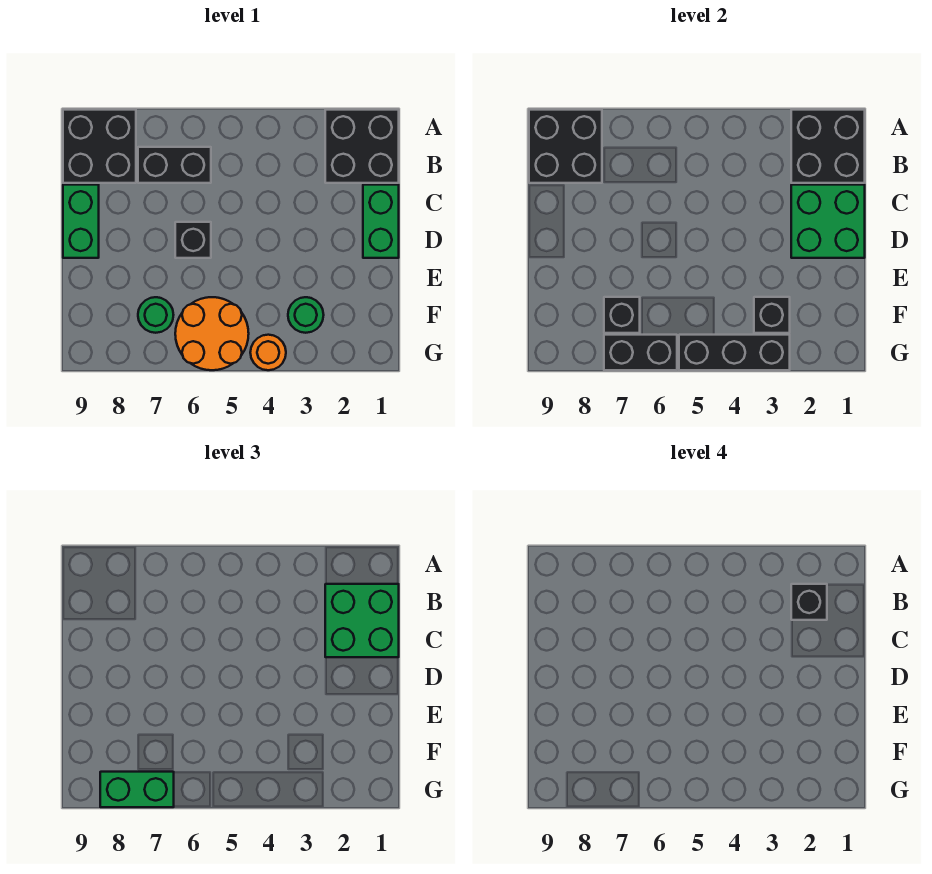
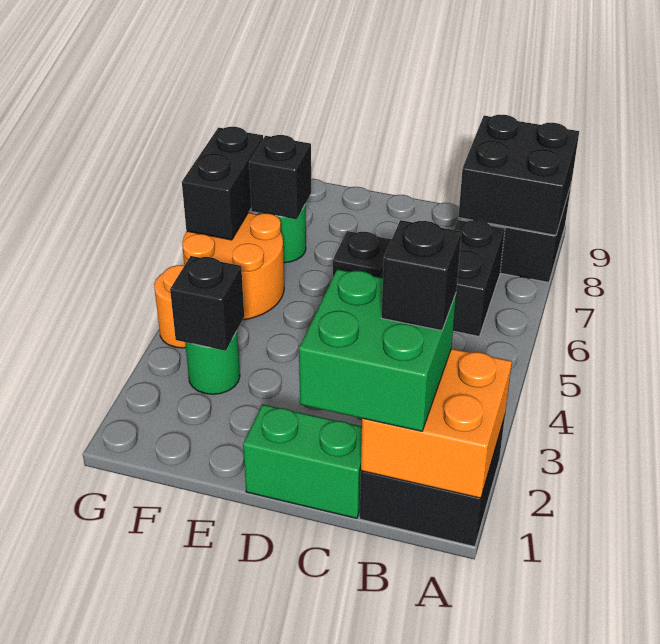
black brick A1:B2 level 2 -> orange brick A1:B2 level 2
green brick C1:D2 level 2 -> none
green brick C9:D9 level 1 -> none
black brick G3:G5 level 2 -> none
green brick G7:G8 level 3 -> none

